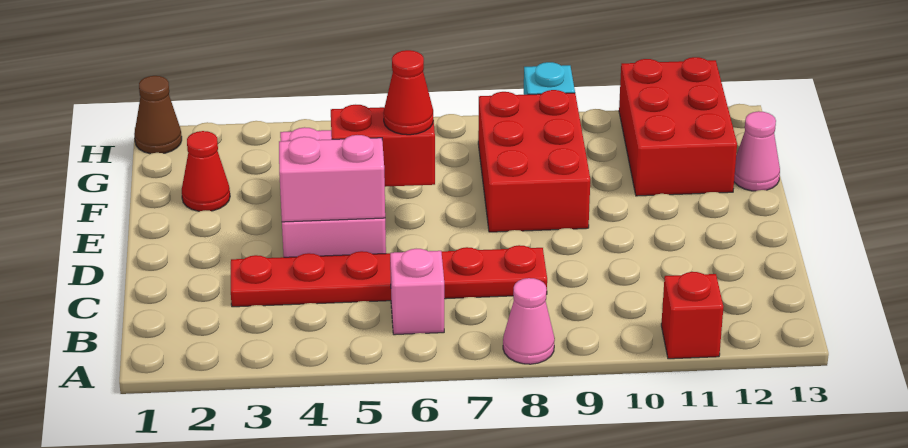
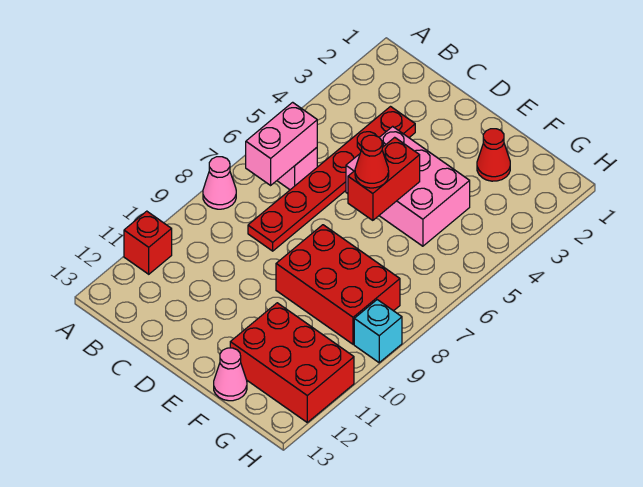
pink brick D4:D5 level 2 -> pink brick B6:B7 level 2
brown cone H1 level 1 -> none

